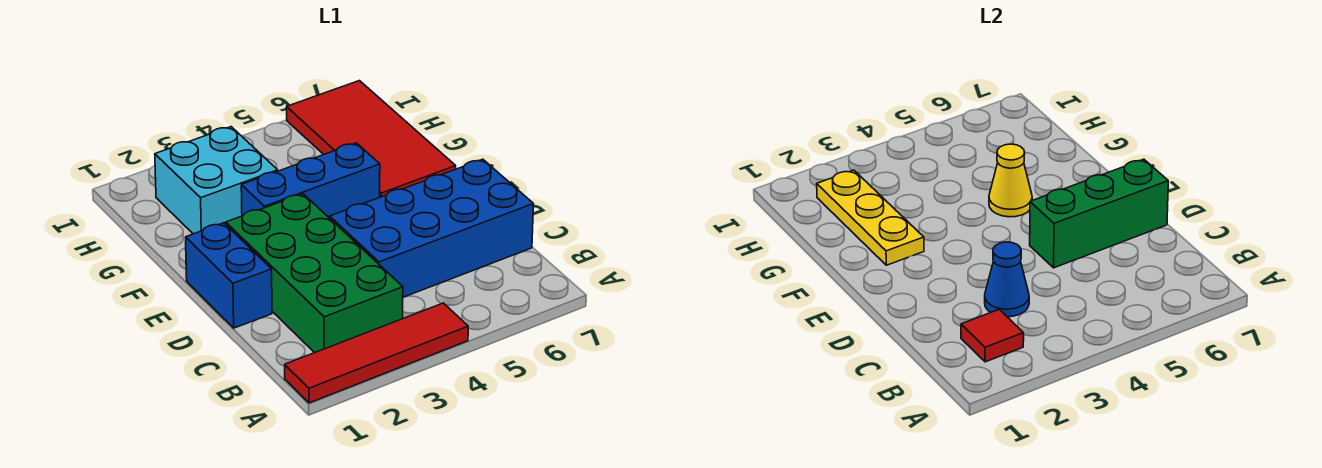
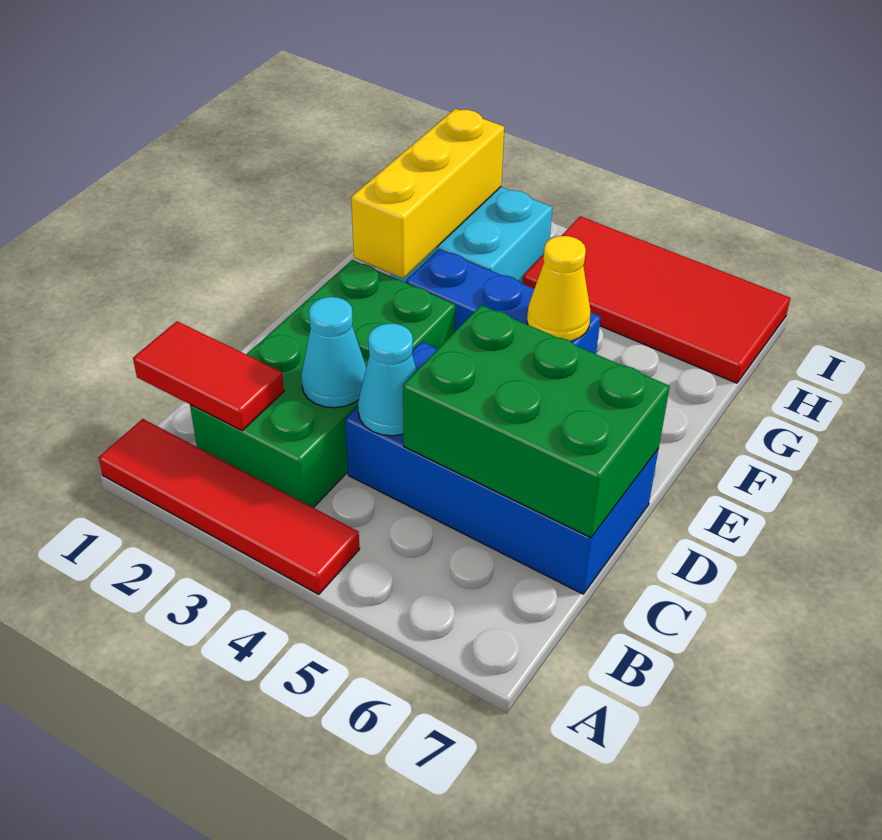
red tile B2 level 2 -> red tile B1:B2 level 2
blue cone C3 level 2 -> cyan cone C3 level 2
none -> cyan cone C4 level 2
blue brick D1:E1 level 1 -> none
green brick D5:D7 level 2 -> green brick C5:D7 level 2
yellow plate F2:H2 level 2 -> yellow brick F2:H2 level 2
red tile F6:I7 level 1 -> red tile H4:I7 level 1

